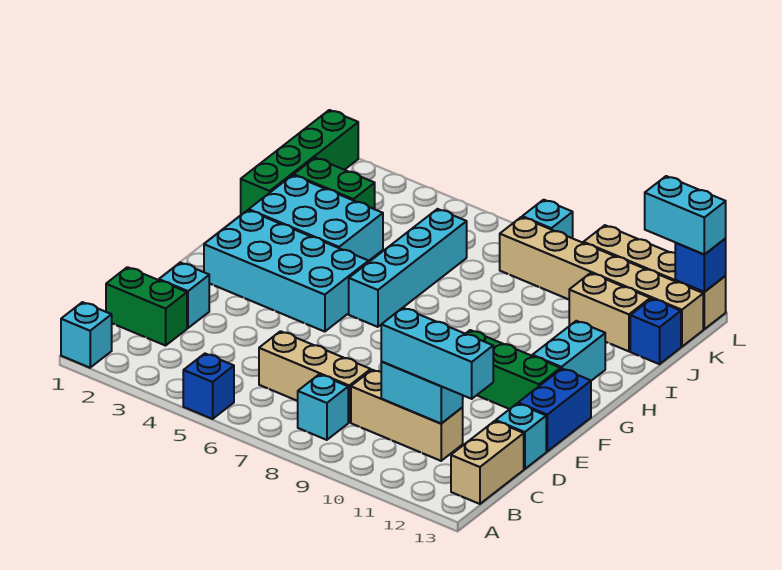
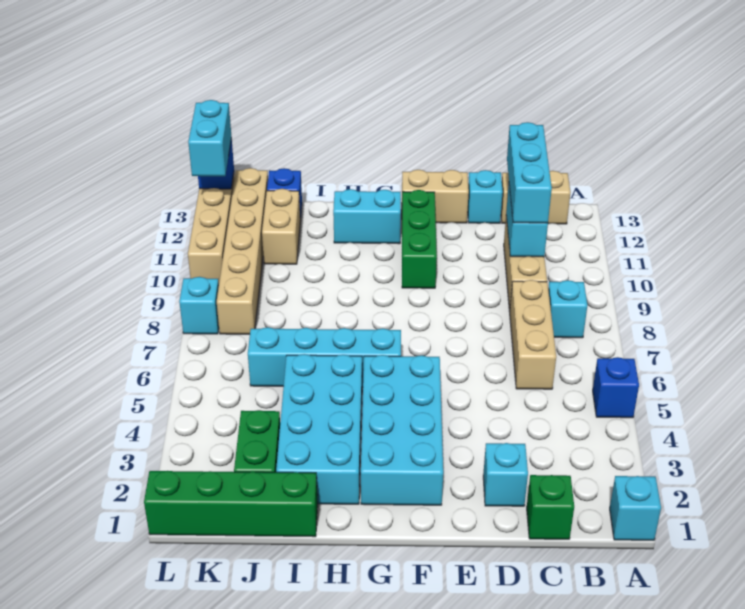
green brick C1:C2 level 1 -> green brick C1 level 1
blue brick E13:F13 level 1 -> tan brick E13:F13 level 1
cyan brick H2:I4 level 1 -> cyan brick H2:I5 level 1

